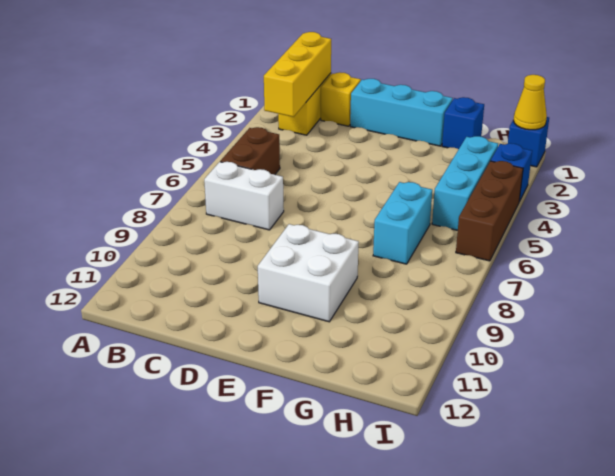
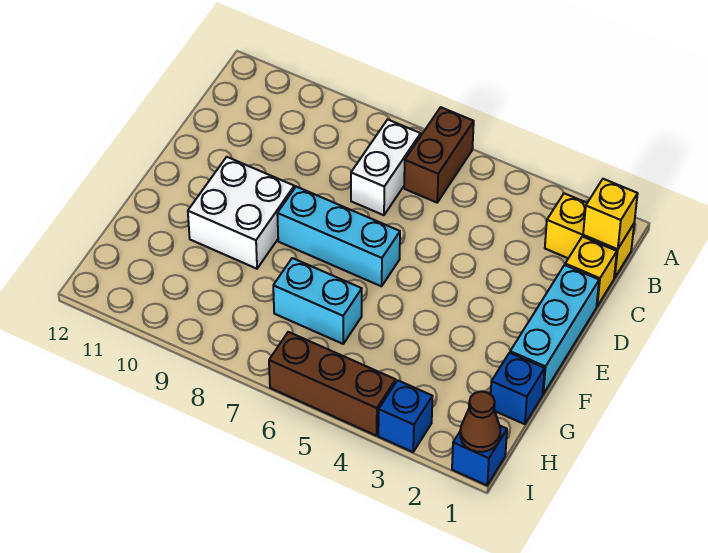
yellow brick B1:B3 level 2 -> yellow brick B1 level 2
brown brick B5:B6 level 1 -> brown brick A6:B6 level 1
cyan brick H3:H5 level 1 -> cyan brick E6:E8 level 1
yellow cone I1 level 2 -> brown cone I1 level 2

